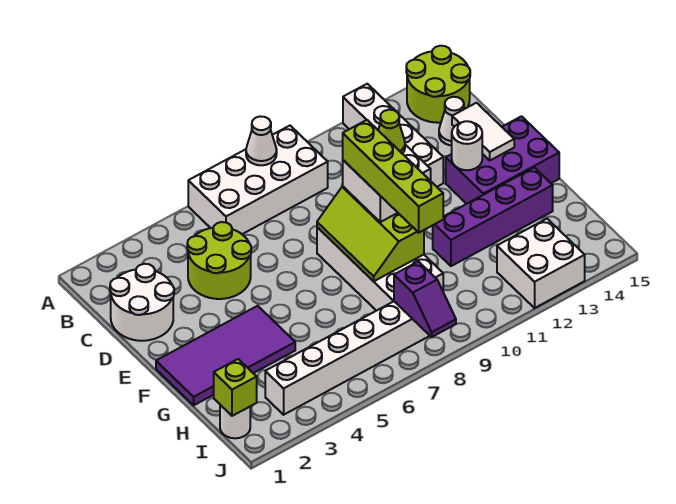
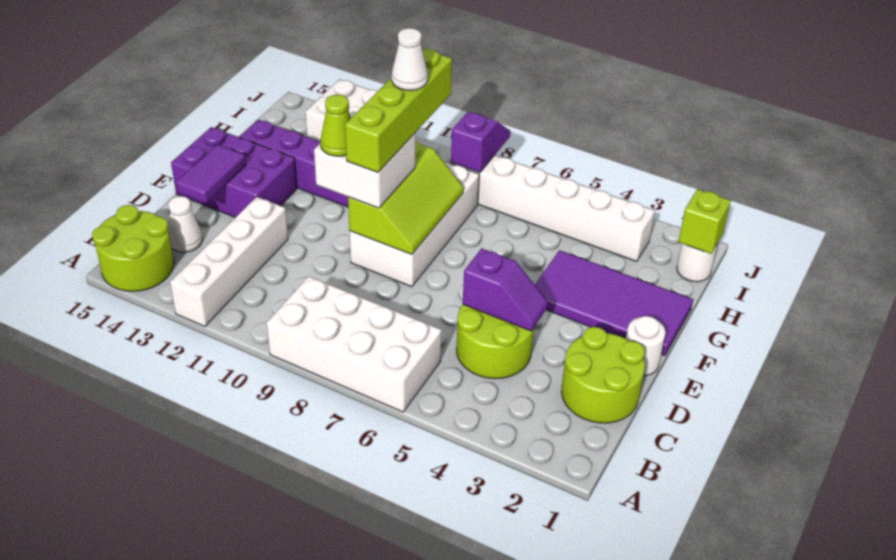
white cone A8 level 2 -> white cone G9 level 5
white round brick C1:D2 level 1 -> lime round brick C1:D2 level 1
none -> purple slope D4:D5 level 2 top 5
white tile D14:E14 level 2 -> purple tile D14:E14 level 2
white round brick E13 level 2 -> white round brick E1 level 1

